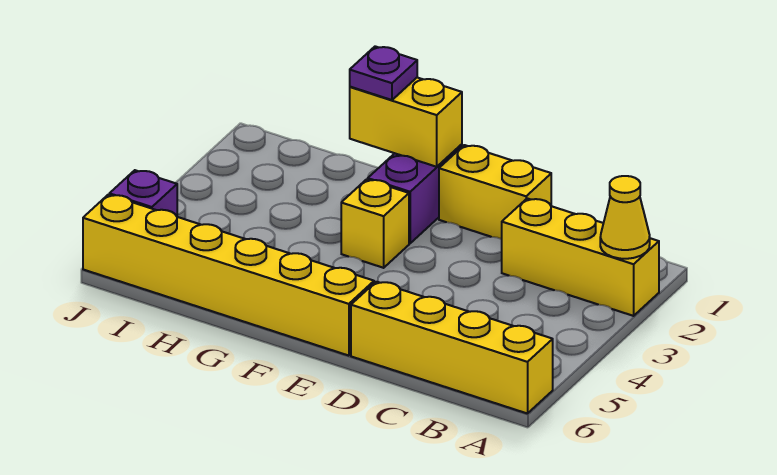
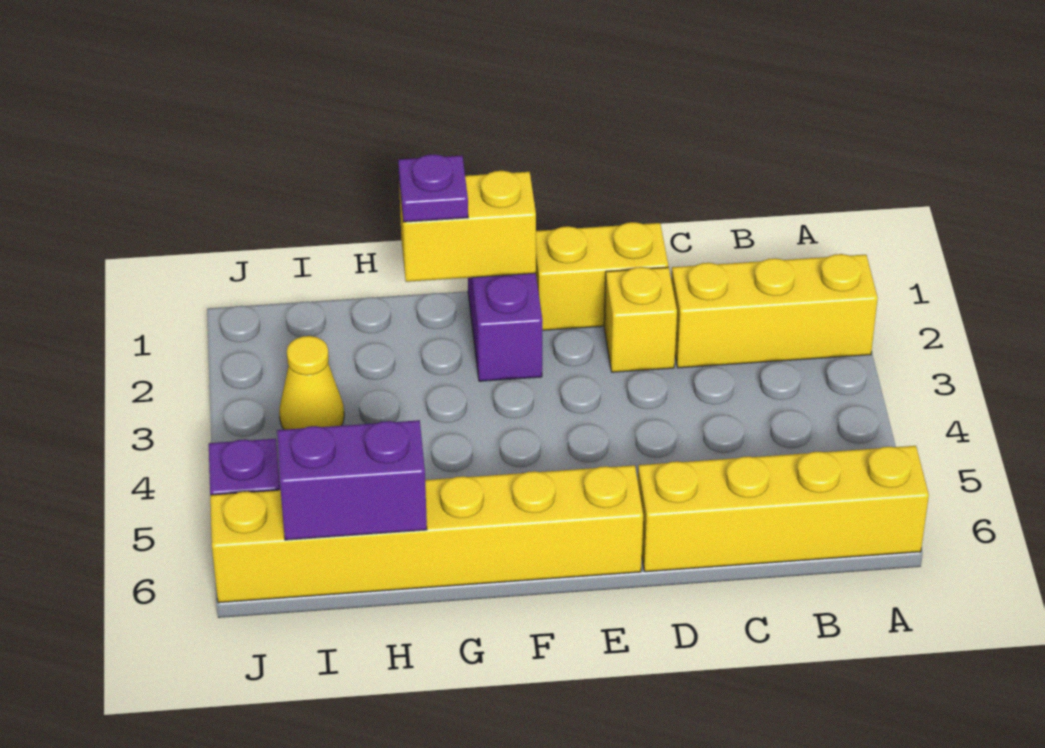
yellow cone A2 level 2 -> yellow cone I3 level 1
yellow brick F3 level 1 -> yellow brick D2 level 1
none -> purple brick H6:I6 level 2

